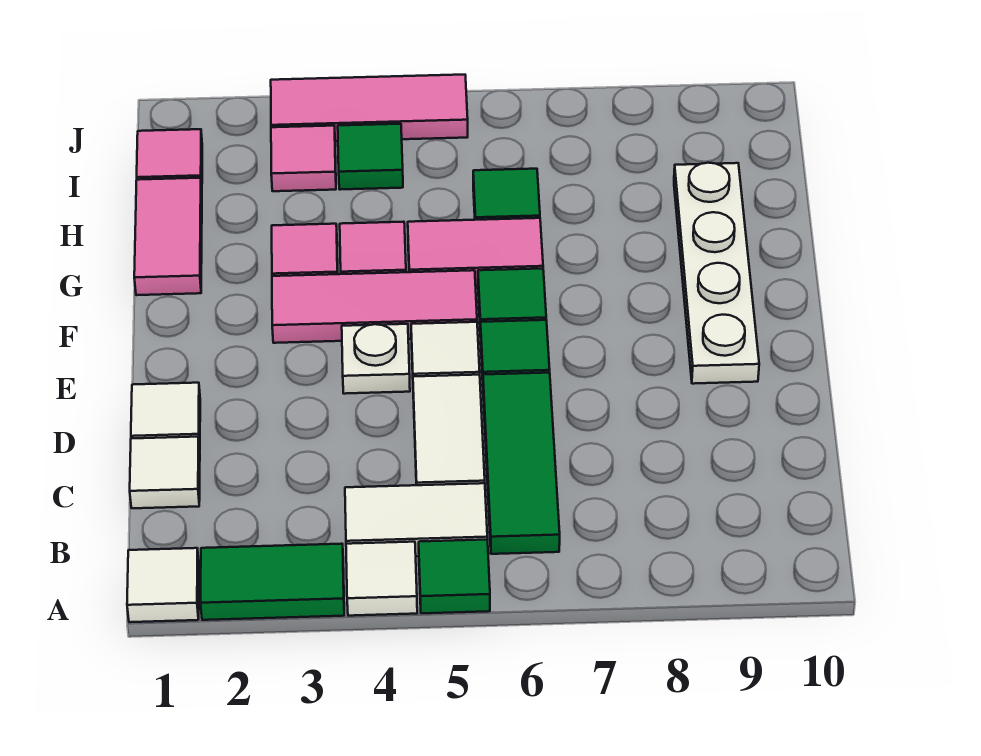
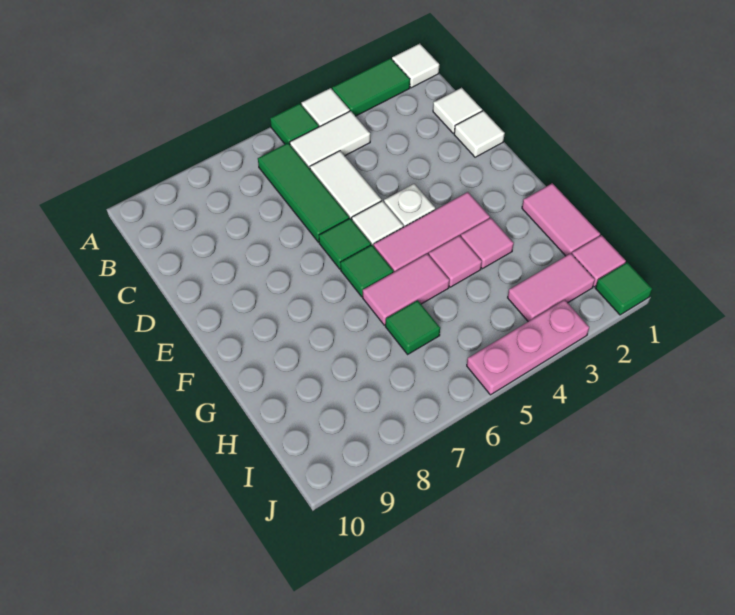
white plate E9:H9 level 1 -> none
pink tile I3 level 1 -> pink tile I2:I3 level 1
green tile I4 level 1 -> green tile J1 level 1
pink tile J3:J5 level 1 -> pink plate J3:J5 level 1

